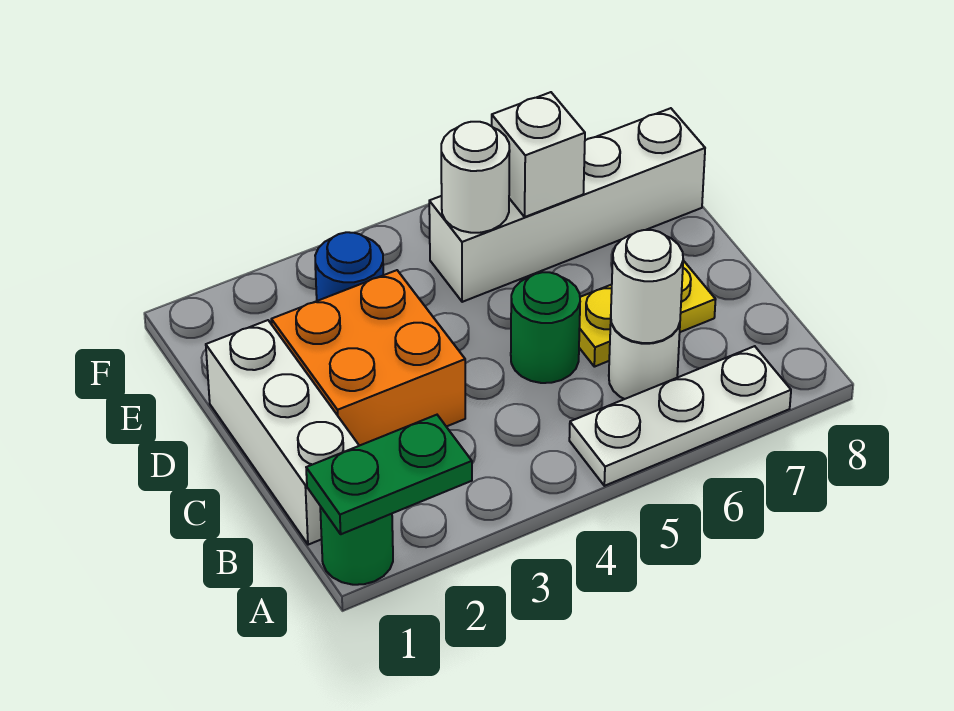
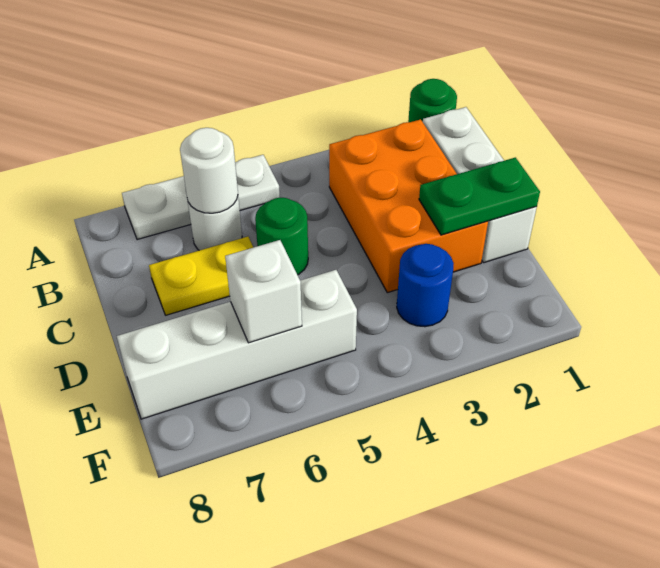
green plate A1:A2 level 2 -> green plate D1:D2 level 2
orange brick C2:D3 level 1 -> orange brick B2:D3 level 1
white round brick E5 level 2 -> none

